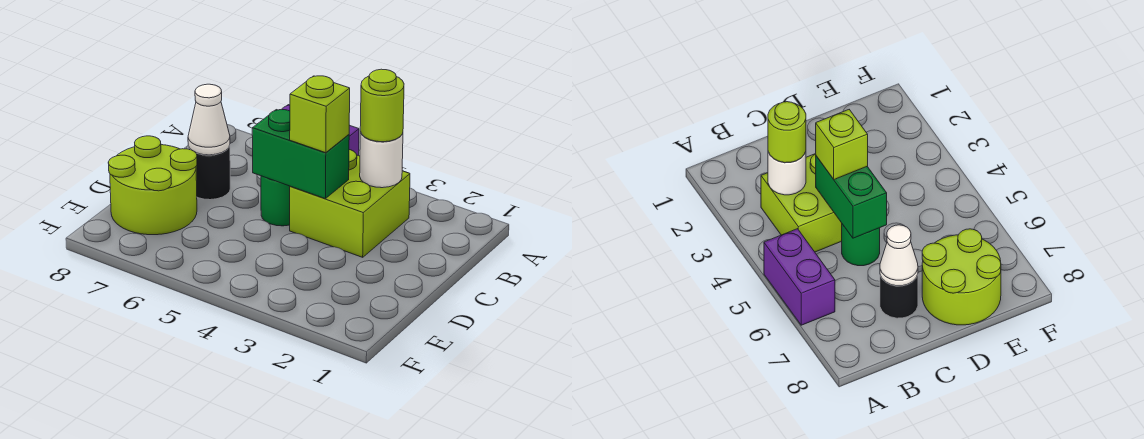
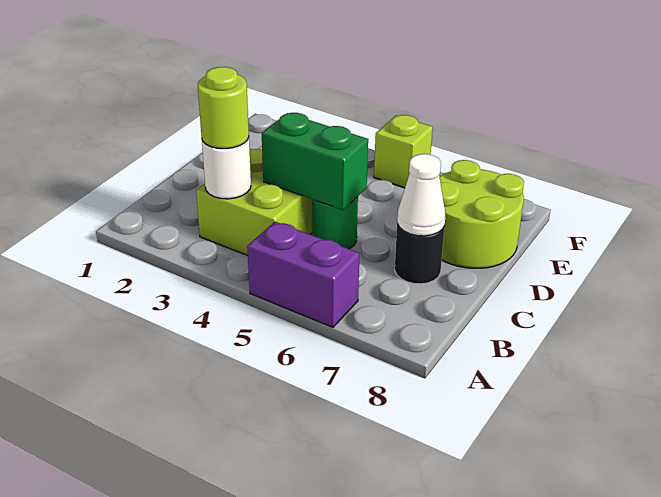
lime brick C4 level 3 -> lime brick F5 level 1

